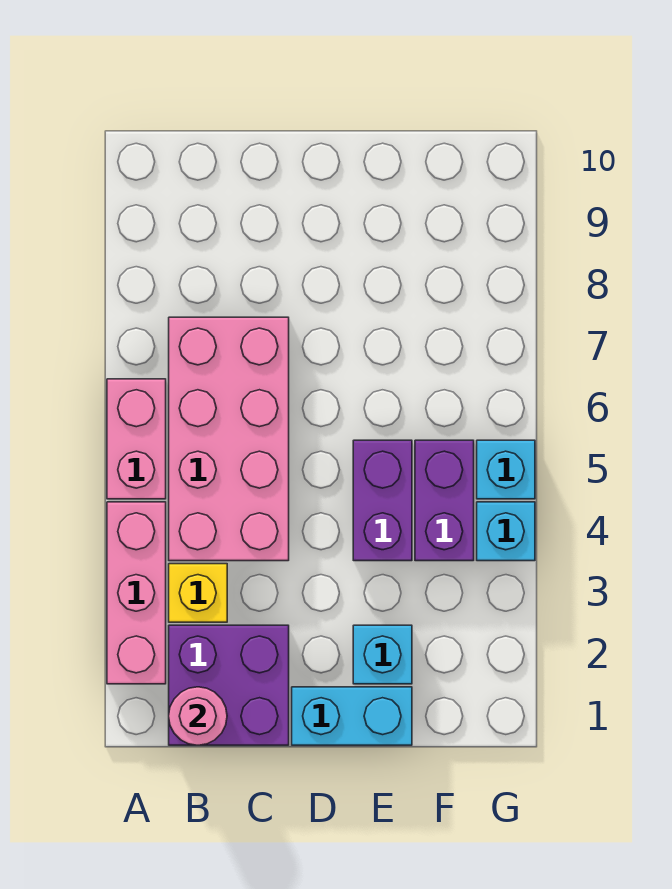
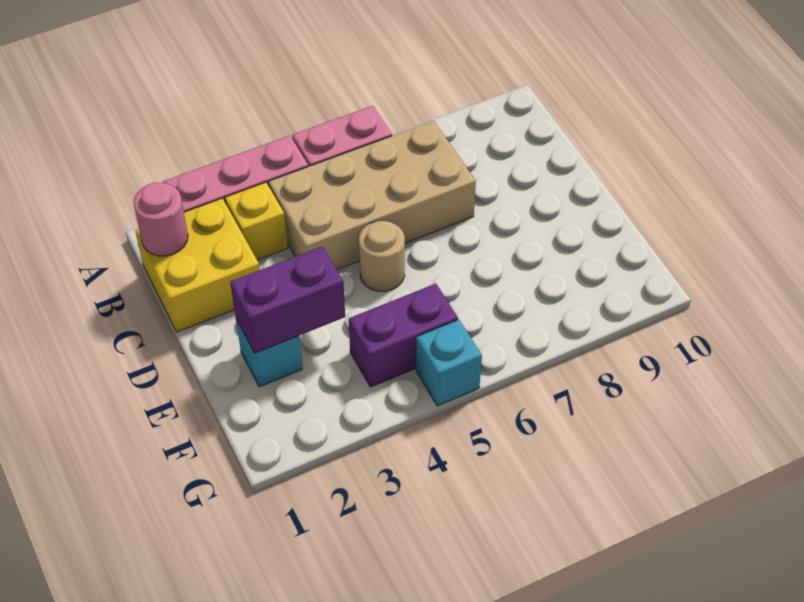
purple brick B1:C2 level 1 -> yellow brick B1:C2 level 1
pink brick B4:C7 level 1 -> tan brick B4:C7 level 1
cyan brick D1:E1 level 1 -> none
none -> tan round brick D5 level 1
purple brick E4:E5 level 1 -> purple brick E2:E3 level 2
cyan brick G4 level 1 -> none

